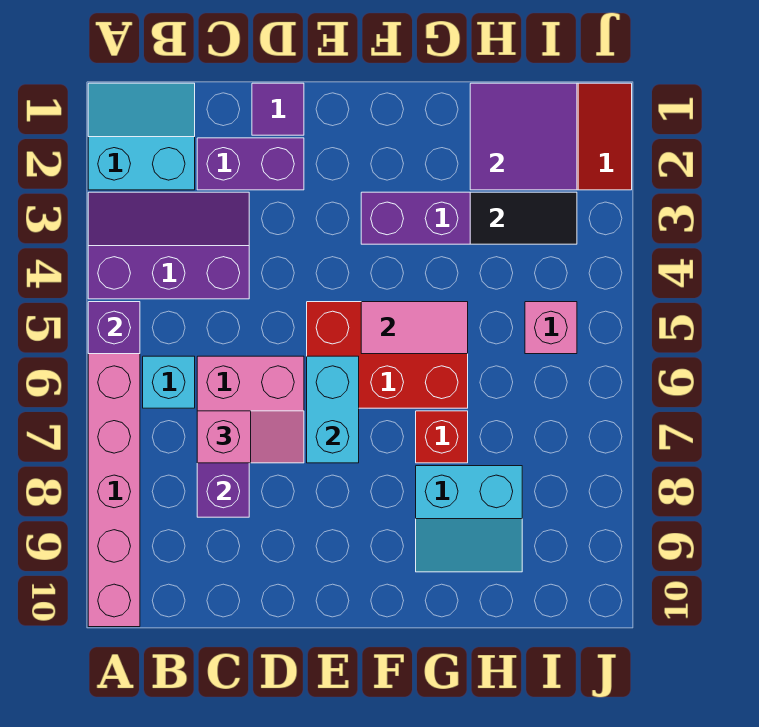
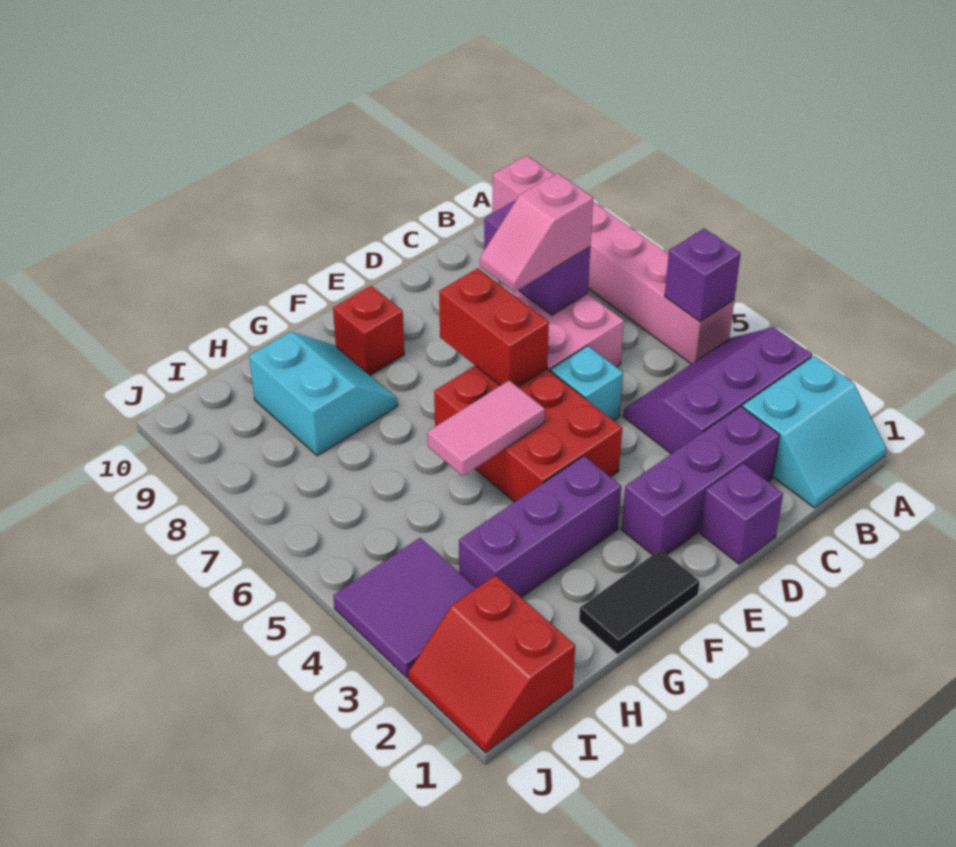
purple slope A3:C4 level 1 top 4 -> purple slope A3:C4 level 1 top 3
cyan brick B6 level 1 -> cyan brick D5 level 1
purple brick C2:D2 level 1 -> purple brick C2:E2 level 1
purple tile D1 level 1 -> purple brick D1 level 1
red brick E5:G6 level 1 -> red brick E4:F6 level 1
cyan brick E6:E7 level 2 -> red brick E6:E7 level 2
red brick G7 level 1 -> red brick F9 level 1
cyan slope G8:H9 level 1 top 8 -> cyan slope G8:H9 level 1 top H
purple tile H1:I2 level 2 -> purple tile I3:J4 level 1
black tile H3:I3 level 2 -> black tile F1:G1 level 1
pink brick I5 level 1 -> none

